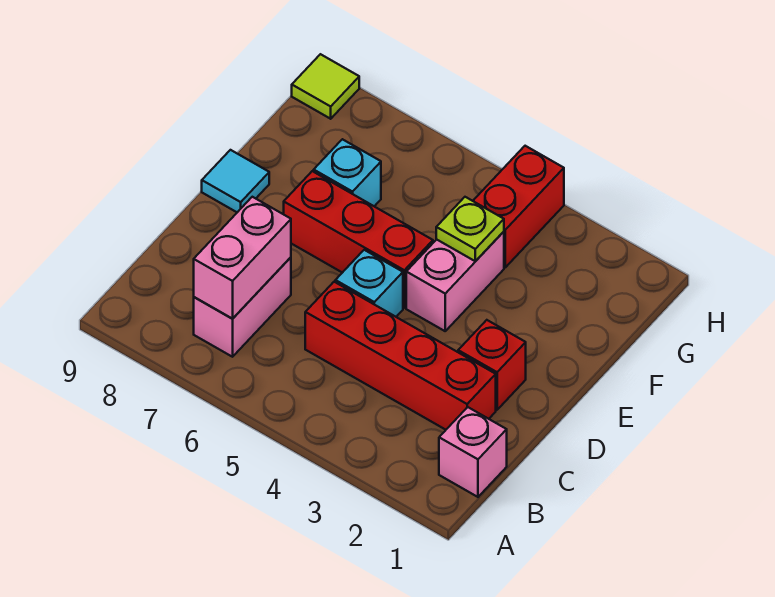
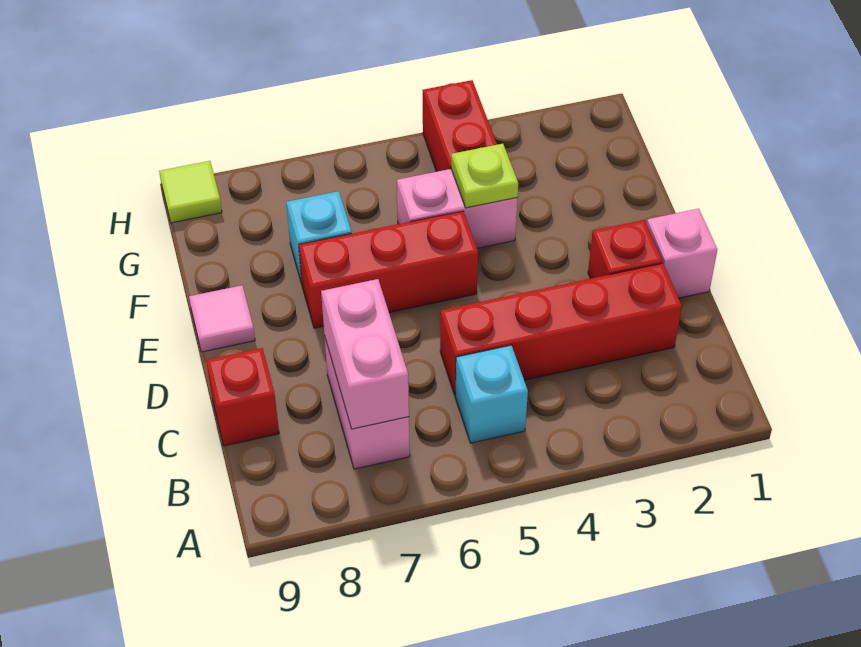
pink brick B1 level 1 -> pink brick D1 level 1
none -> red brick C9 level 1
cyan brick D5 level 1 -> cyan brick B5 level 1
pink brick E4:F4 level 1 -> pink brick F4:F5 level 1
cyan tile E9 level 1 -> pink tile E9 level 1

